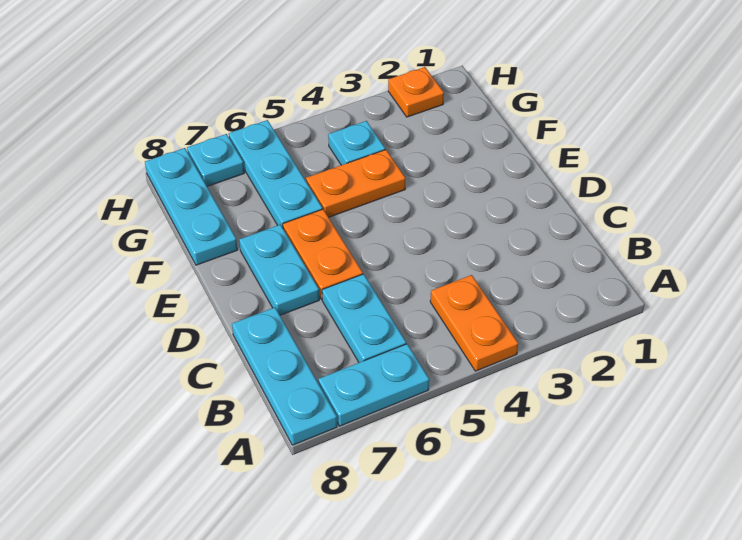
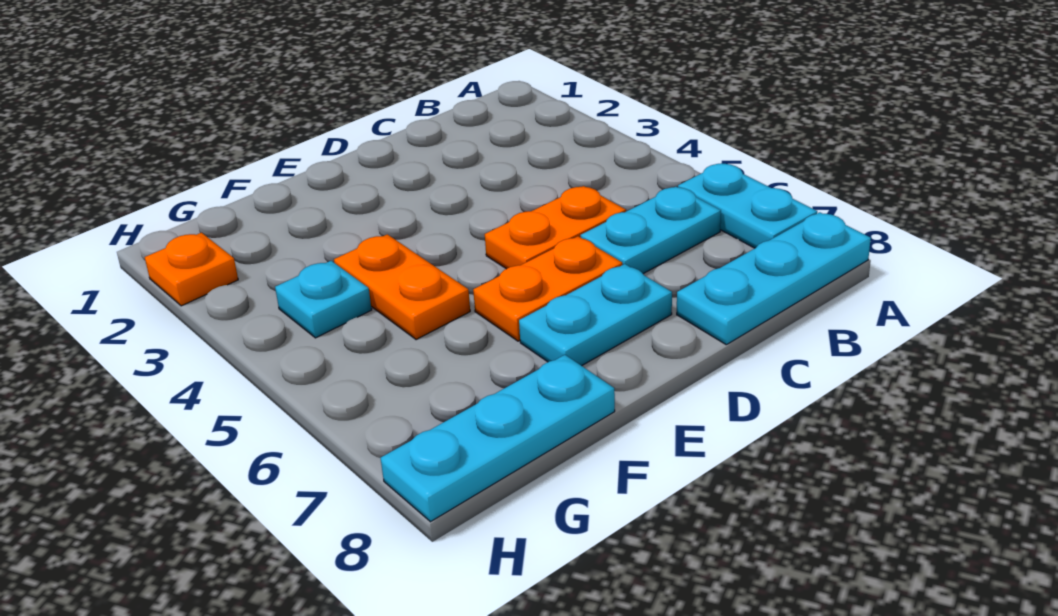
orange plate A4:B4 level 1 -> orange plate C5:D5 level 1
cyan plate F6:H6 level 1 -> none
cyan plate H7 level 1 -> none

